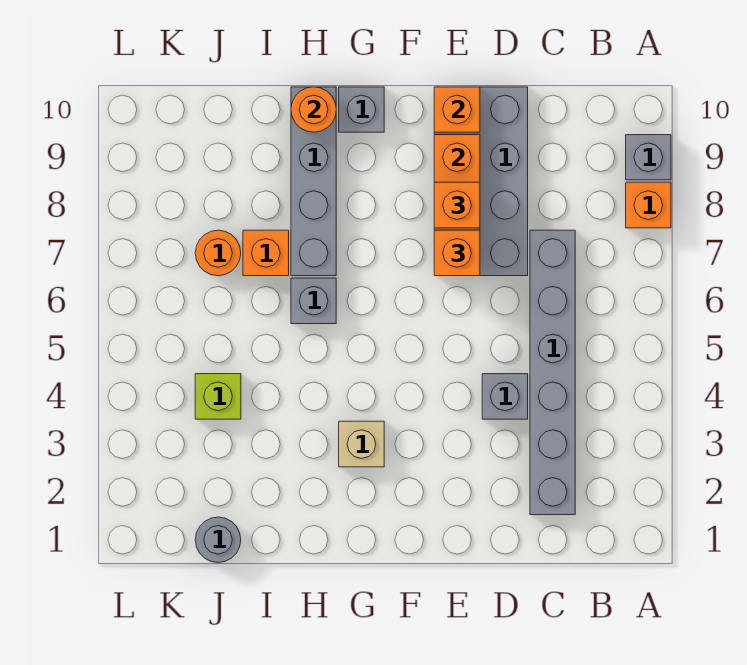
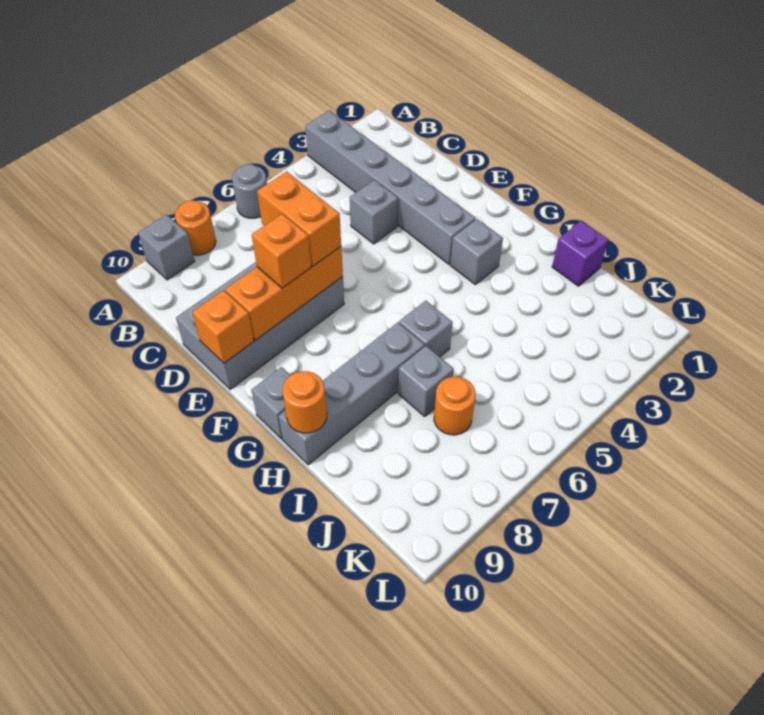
orange brick A8 level 1 -> orange round brick A8 level 1
grey brick C2:C7 level 1 -> grey brick A3:F3 level 1
orange brick E7 level 3 -> orange brick D7:E7 level 3
tan brick G3 level 1 -> grey brick G3 level 1
none -> purple brick I1 level 1
orange brick I7 level 1 -> grey brick I7 level 1
grey round brick J1 level 1 -> grey round brick A6 level 1
lime brick J4 level 1 -> none

